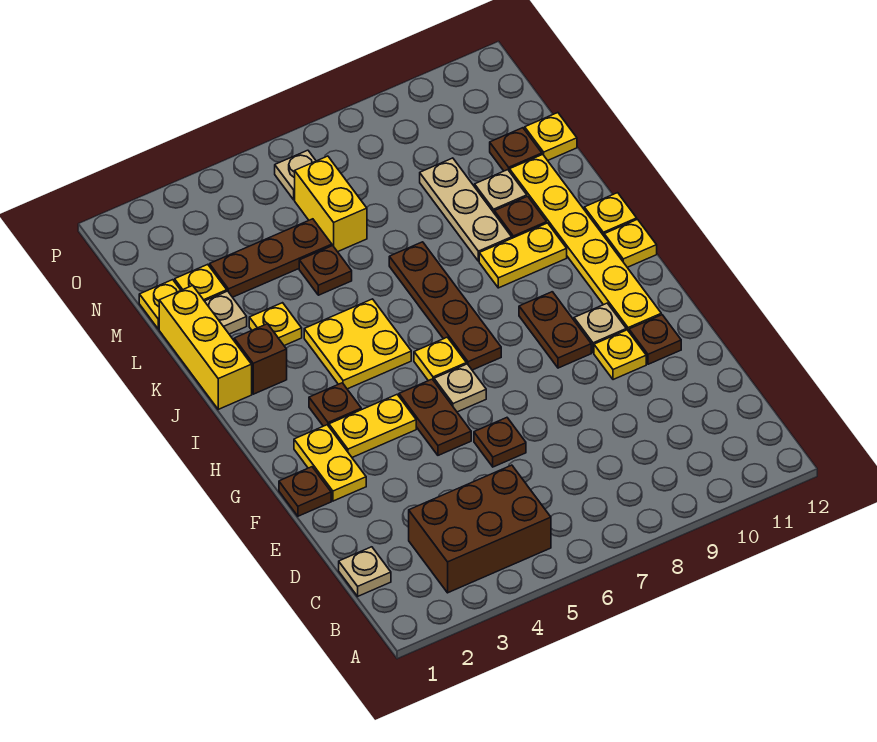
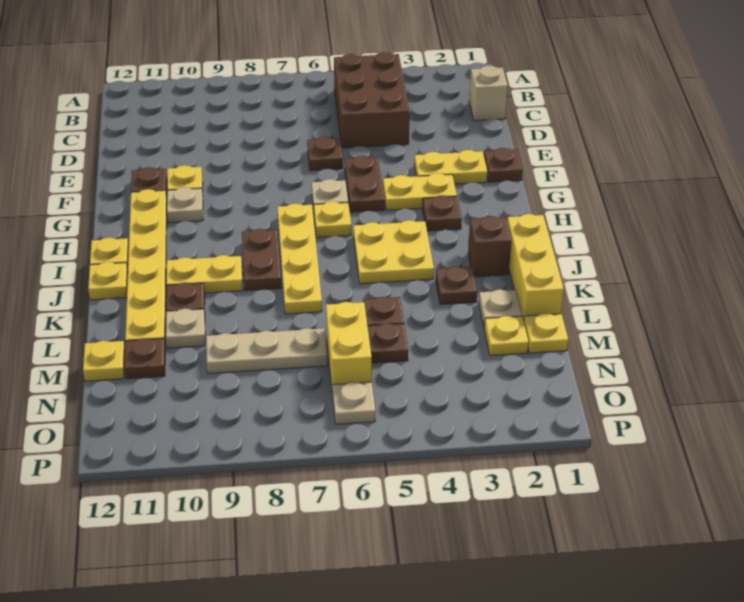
brown brick B3:C5 level 1 -> brown brick B4:D5 level 1
tan plate C1 level 1 -> tan brick C1 level 1
yellow plate F2:G2 level 1 -> yellow plate F2:F3 level 1
brown plate G9:H9 level 1 -> brown plate I8:J8 level 1
brown plate H7:K7 level 1 -> yellow plate H7:K7 level 1
yellow plate K3 level 1 -> brown plate K3 level 1
tan plate K9:M9 level 1 -> tan plate M7:M9 level 1
brown plate M3:M5 level 1 -> brown plate M5 level 1

